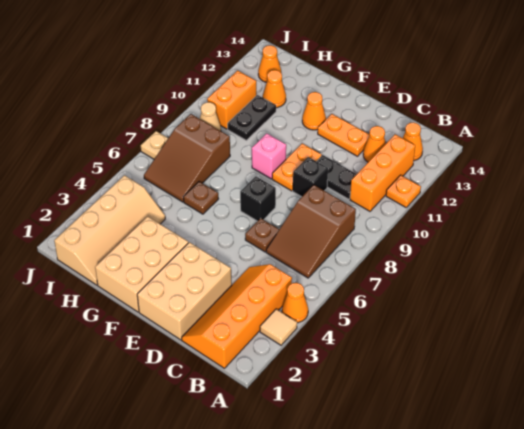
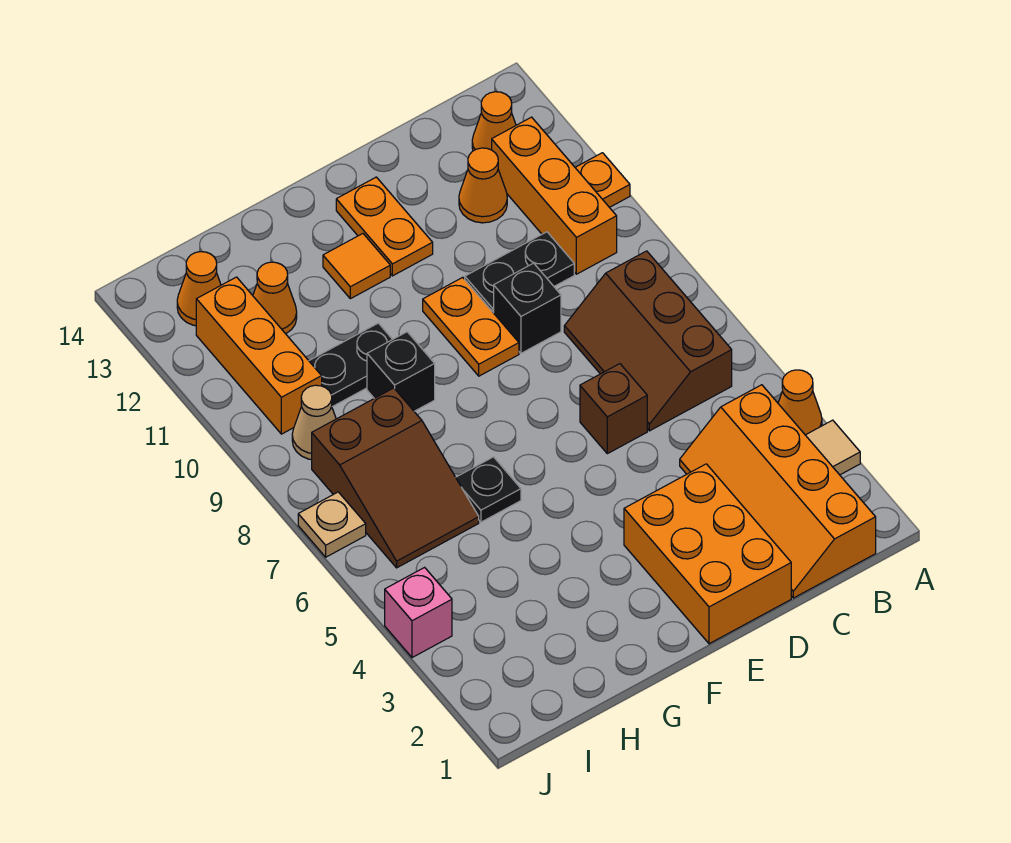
brown slope B6:C8 level 1 top 8 -> brown slope B6:C8 level 1 top B
tan brick D1:E3 level 1 -> orange brick D1:E3 level 1
brown plate D6 level 1 -> brown brick D6 level 1
orange plate D12:E12 level 1 -> orange plate E12:E13 level 1
black brick E7 level 1 -> black brick G9 level 1
tan brick F1:G3 level 1 -> none
pink brick F9 level 1 -> pink brick J4 level 1
orange cone F12 level 1 -> orange tile F12 level 1
brown plate G6 level 1 -> black plate G6 level 1
tan slope H1:I4 level 1 top I -> none
black plate H10:H11 level 1 -> black plate G10:H10 level 1
orange brick I10:I11 level 1 -> orange brick I10:I12 level 1

